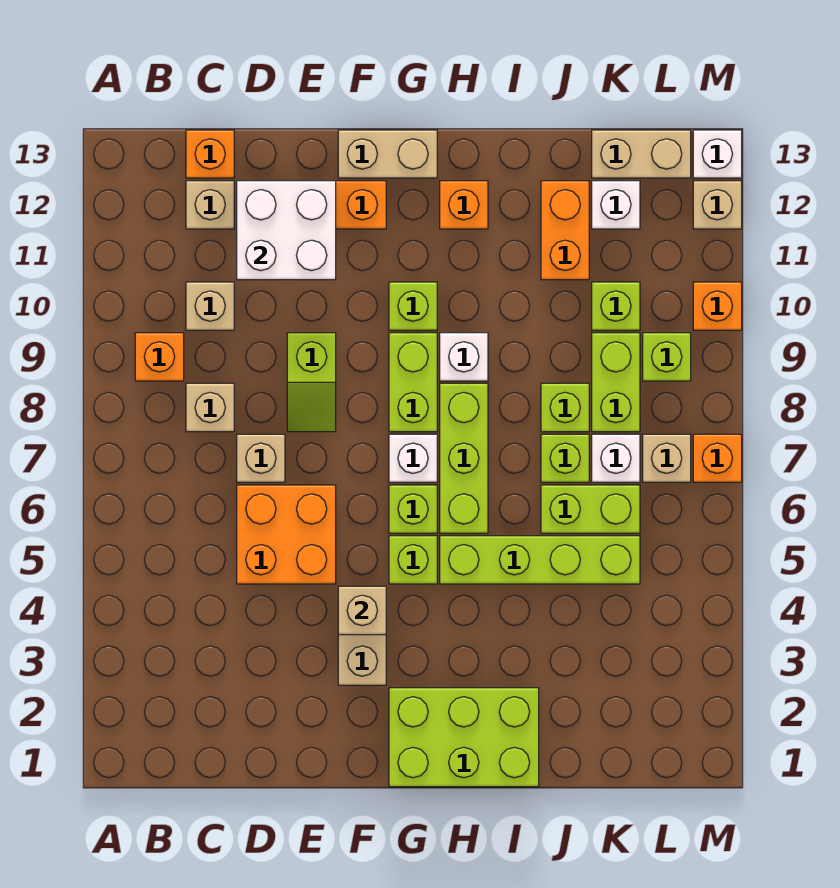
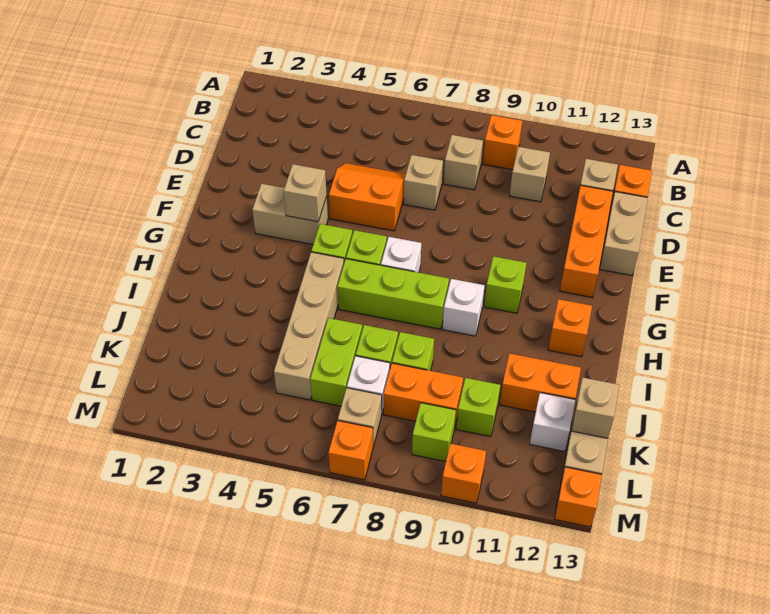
orange brick D5:E6 level 1 -> orange slope D5:E6 level 1 top E
white brick D11:E12 level 2 -> none
lime slope E8:E9 level 1 top 9 -> none
tan brick F13:G13 level 1 -> tan brick D13:E13 level 1
lime brick G1:I2 level 1 -> none
lime brick G8:G9 level 1 -> none
lime brick H5:K5 level 1 -> tan brick H5:K5 level 1
lime brick K8:K9 level 1 -> orange brick K8:K9 level 1
tan brick M12 level 1 -> tan brick K13 level 2
white brick M13 level 1 -> orange brick M13 level 1

